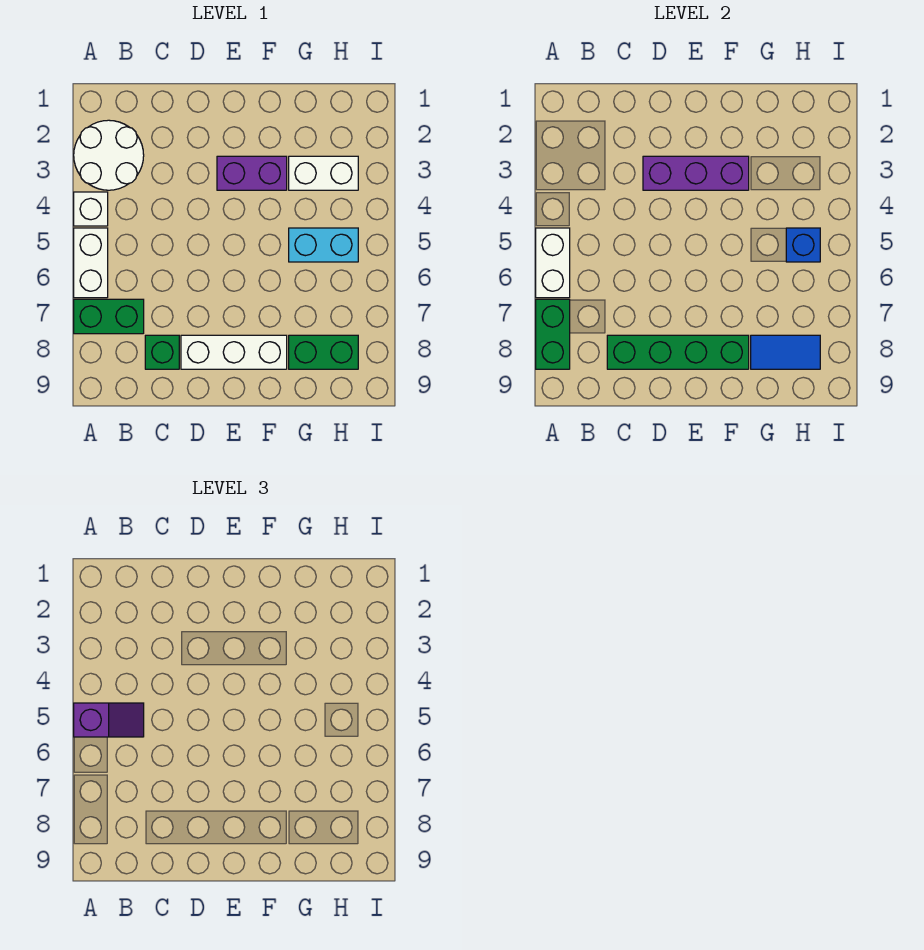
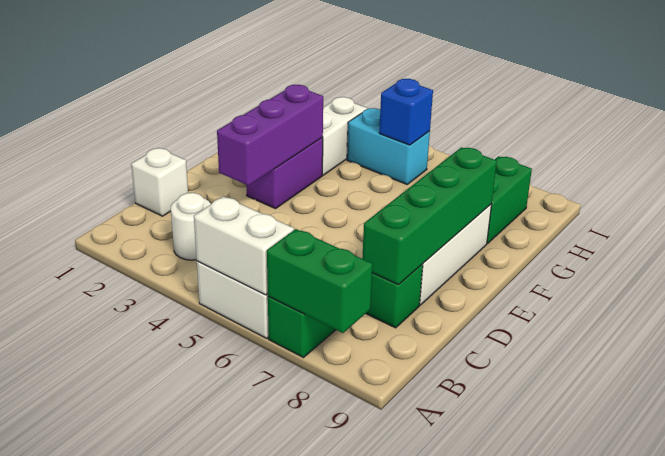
white round brick A2:B3 level 1 -> white round brick B3 level 1
white brick A4 level 1 -> white brick C1 level 1
purple slope A5:B5 level 3 top A -> none
cyan brick G5:H5 level 1 -> cyan brick H4:H5 level 1
blue tile G8:H8 level 2 -> none

